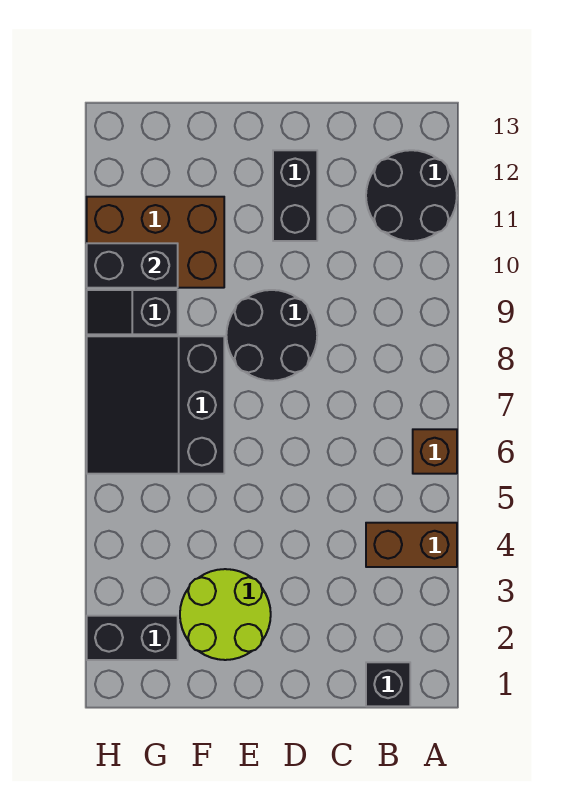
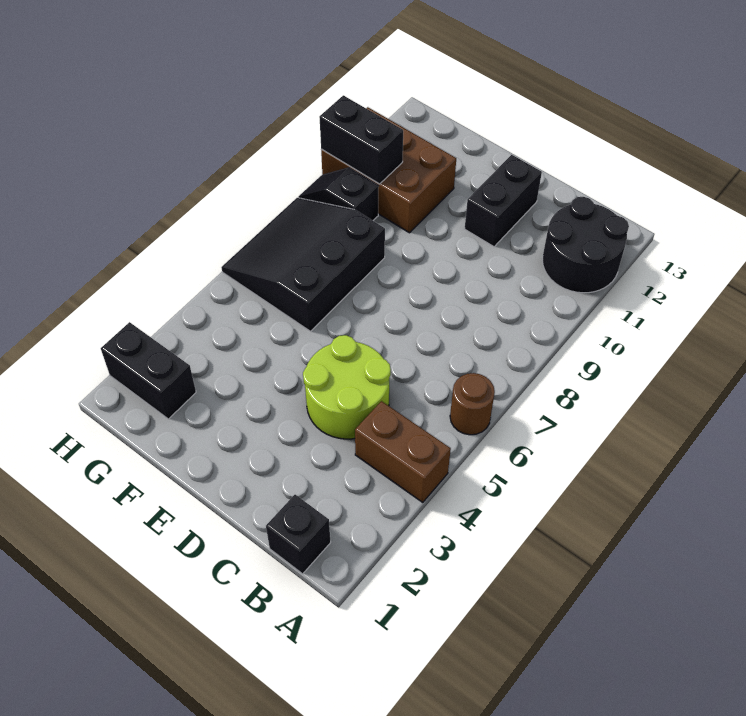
brown brick A6 level 1 -> brown round brick A6 level 1
black round brick D8:E9 level 1 -> none
lime round brick E2:F3 level 1 -> lime round brick C4:D5 level 1

